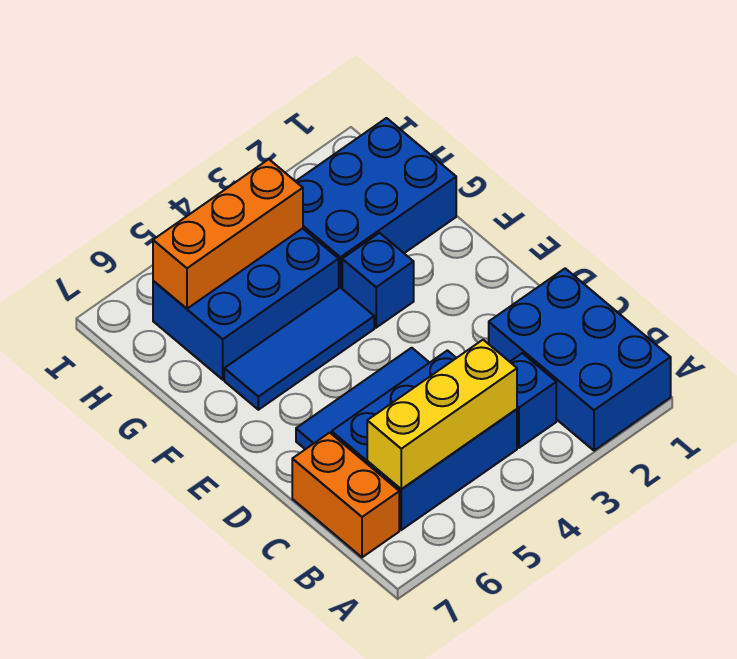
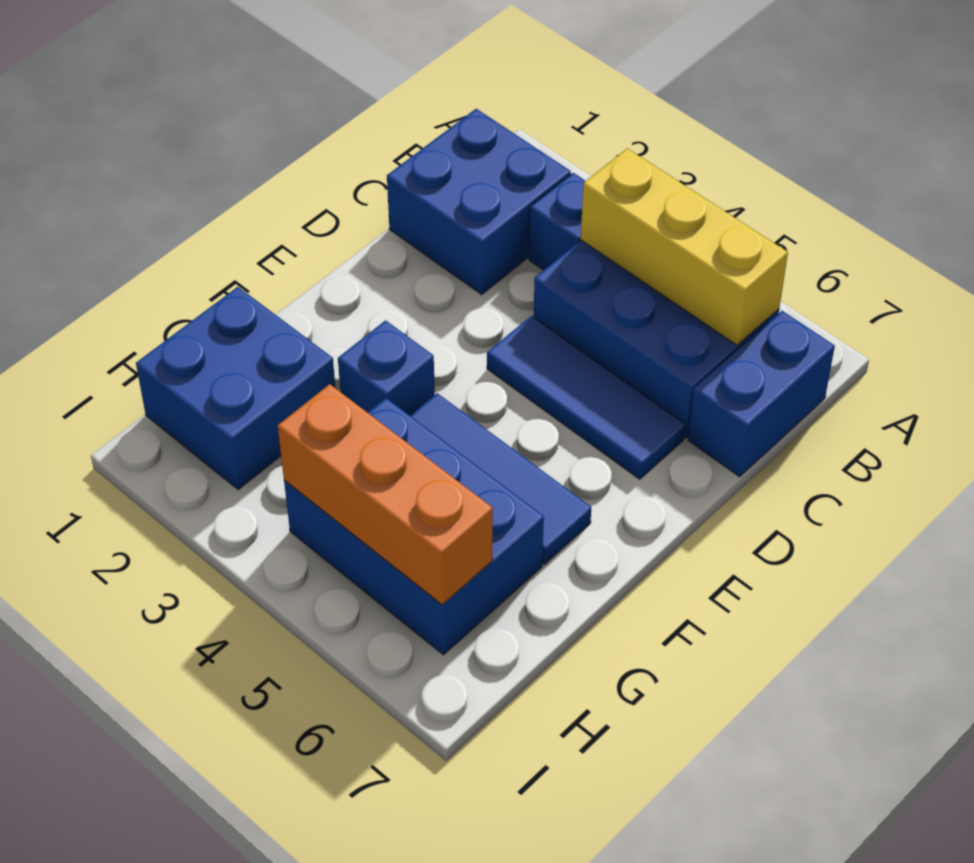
blue brick A1:C2 level 1 -> blue brick B1:C2 level 1
orange brick B7:C7 level 1 -> blue brick B7:C7 level 1
blue brick G1:H3 level 1 -> blue brick G1:H2 level 1

